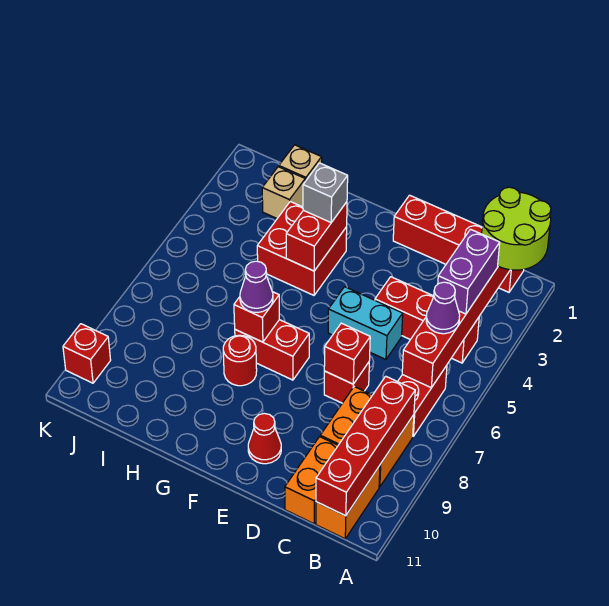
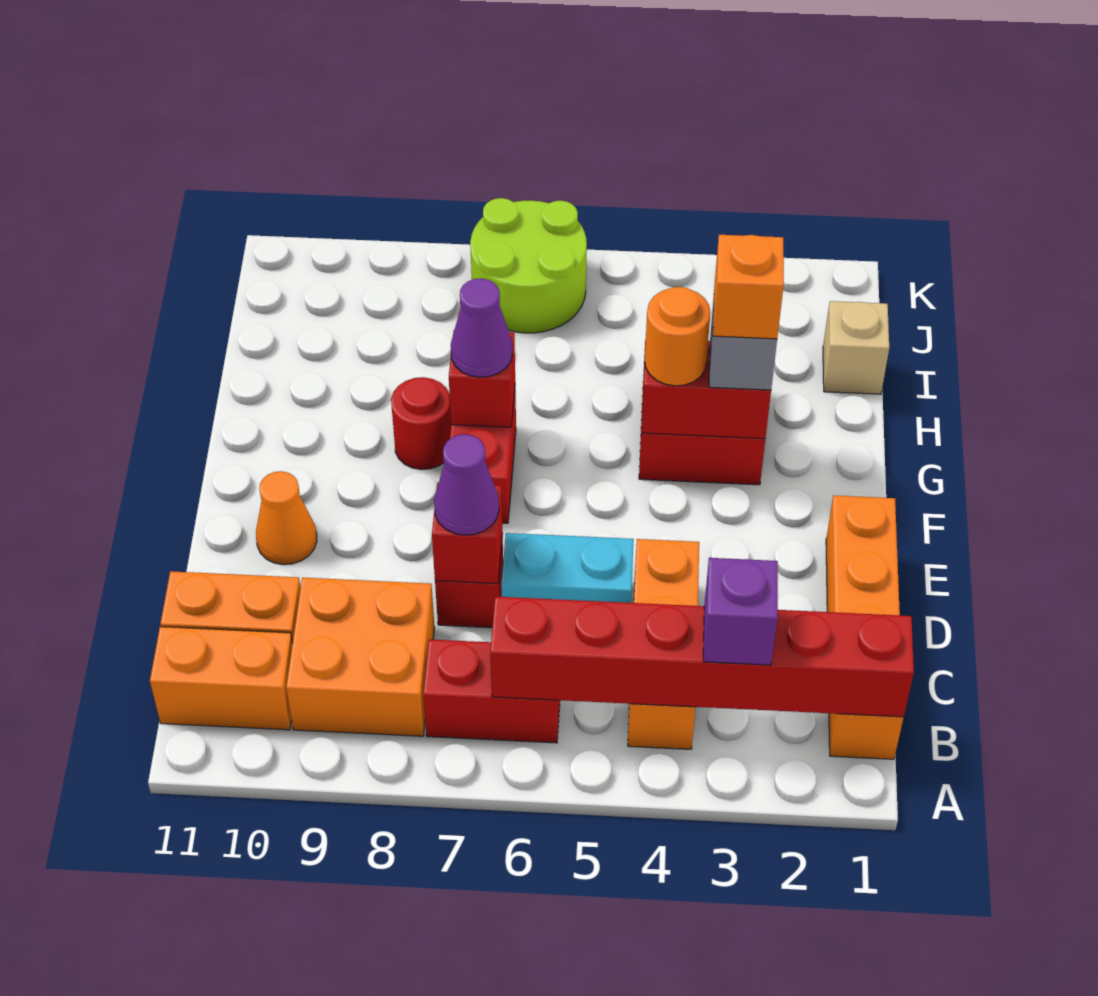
lime round brick A1:B2 level 3 -> lime round brick J6:K7 level 1
red brick B1:E1 level 1 -> orange brick B1:E1 level 1
purple brick B3:B4 level 3 -> purple brick B3 level 3
red brick B4:D4 level 1 -> orange brick B4:D4 level 1
purple cone B5 level 3 -> purple cone D7 level 3
red brick B8:B11 level 2 -> none
cyan brick D5:E5 level 1 -> cyan brick D5:D6 level 1
red cone E10 level 1 -> orange cone E10 level 1
none -> orange brick G3 level 4
none -> orange round brick G4 level 3
tan brick I2 level 1 -> none
red brick K10 level 1 -> none

